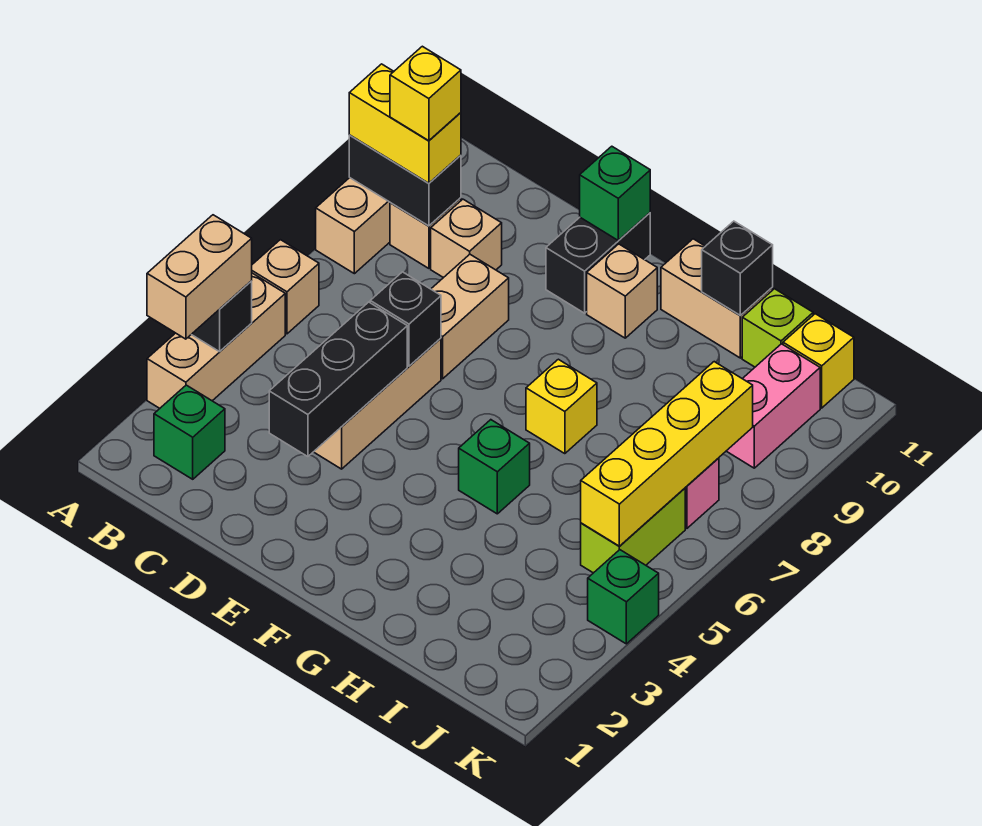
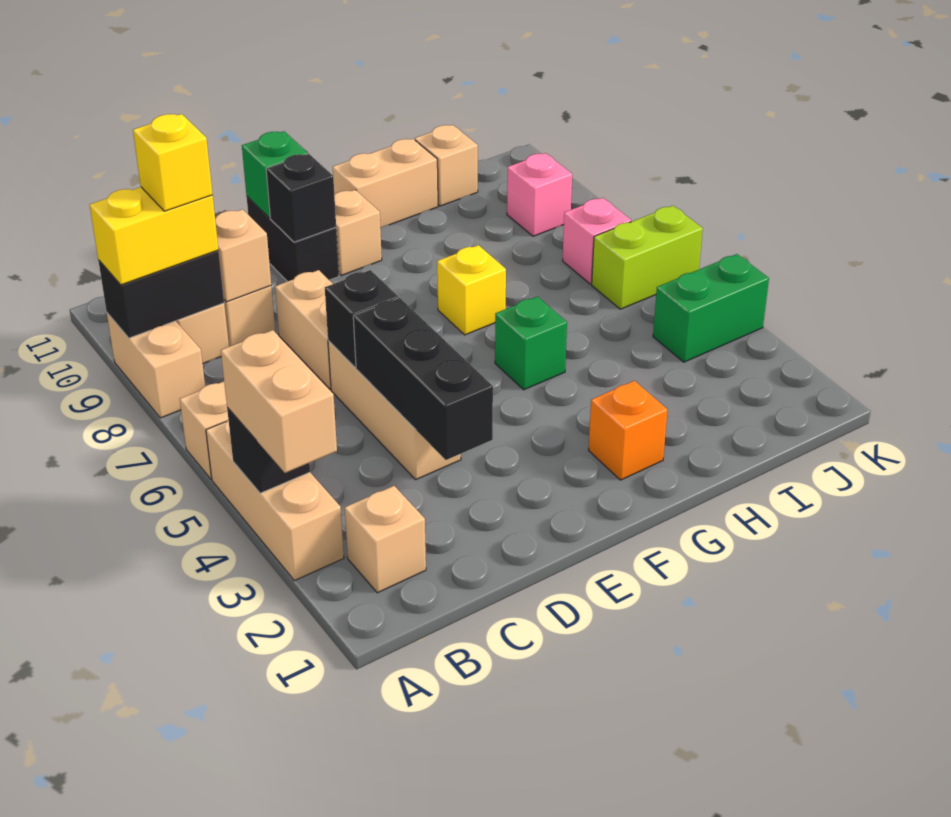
green brick B2 level 1 -> tan brick B2 level 1
none -> tan brick C9 level 2
none -> orange brick G2 level 1
black brick H11 level 2 -> black brick E10 level 2
lime brick I11 level 1 -> tan brick I11 level 1
lime brick J5:J6 level 1 -> lime brick J6:K6 level 1
yellow brick J5:J8 level 2 -> none
pink brick J9:J10 level 1 -> pink brick J9 level 1
yellow brick J11 level 1 -> none
green brick K4 level 1 -> green brick J4:K4 level 1

